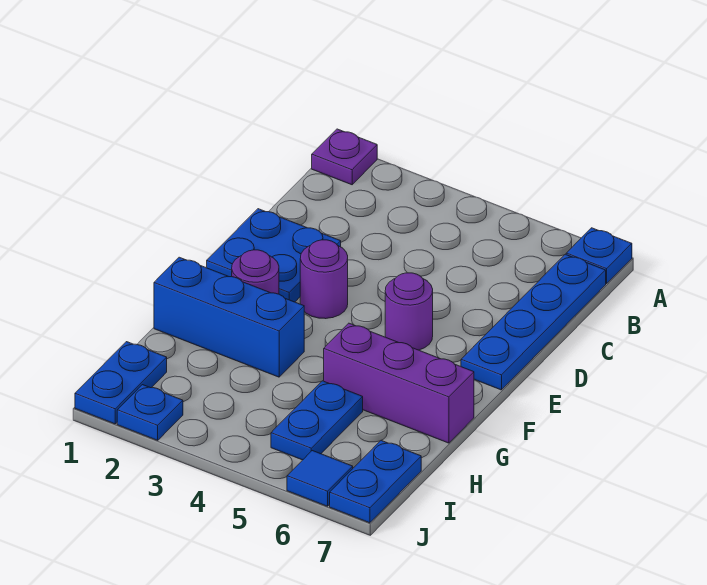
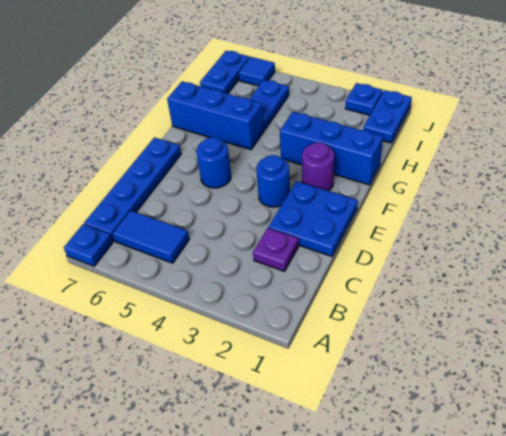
purple plate A1 level 1 -> purple plate C2 level 1
none -> blue tile B5:B6 level 1
purple round brick E3 level 1 -> blue round brick E3 level 1
purple round brick E5 level 1 -> blue round brick E5 level 1
purple brick G5:G7 level 1 -> blue brick G5:G7 level 1

